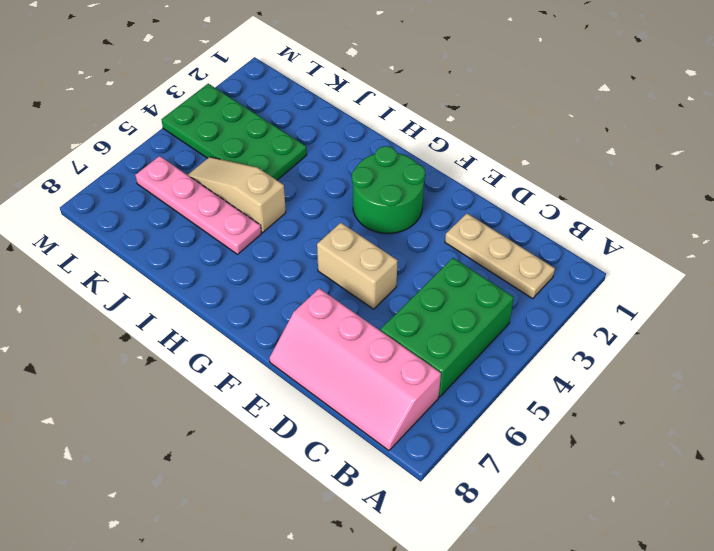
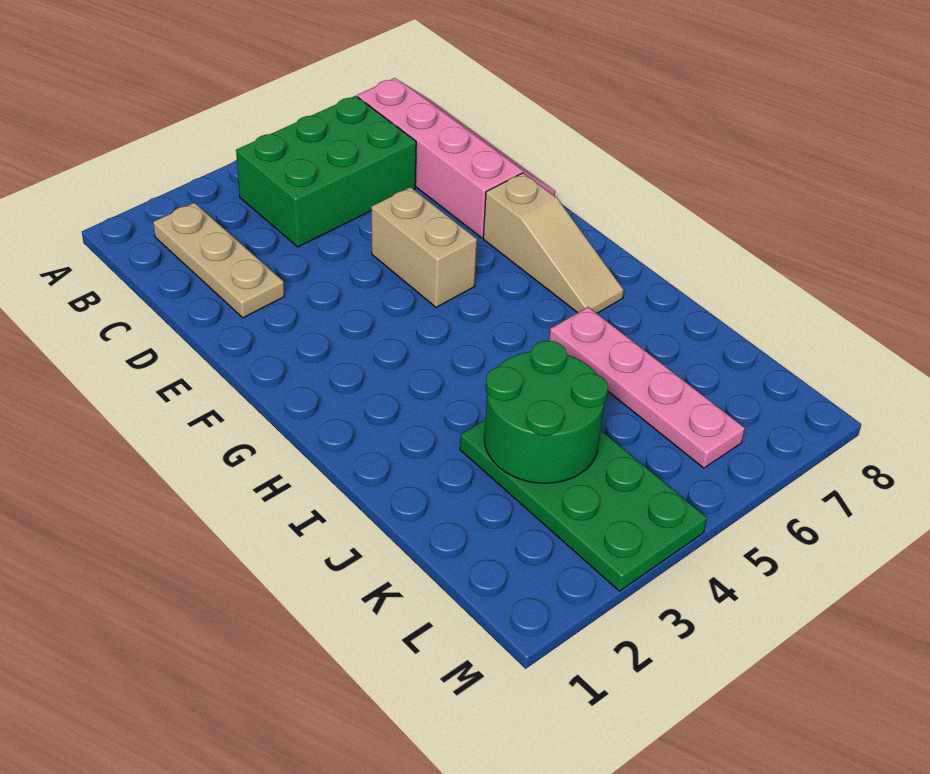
green round brick F2:G3 level 1 -> green round brick J3:K4 level 2
tan slope I5:K5 level 1 top I -> tan slope F7:H7 level 1 top F

